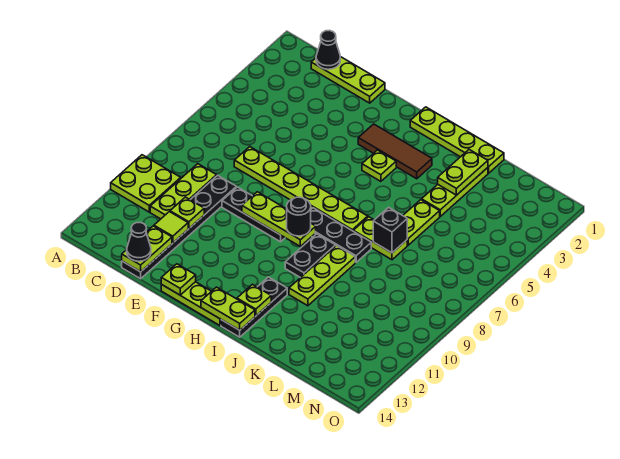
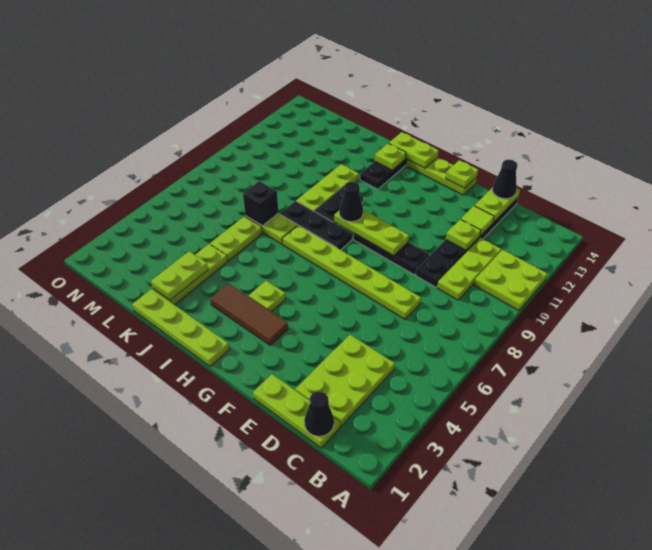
none -> lime plate C2:D4 level 1
black round brick H9 level 3 -> black cone H9 level 3

